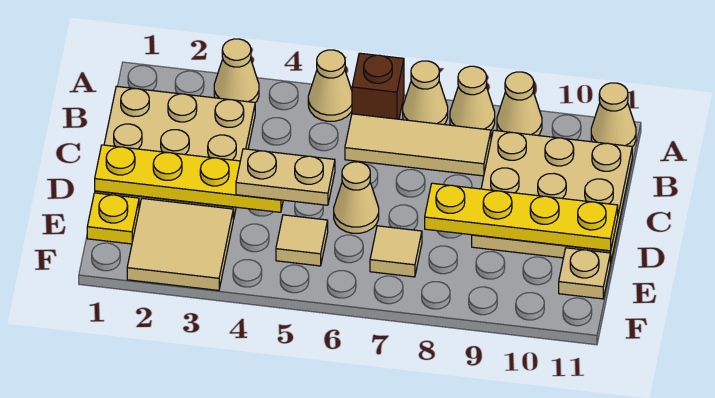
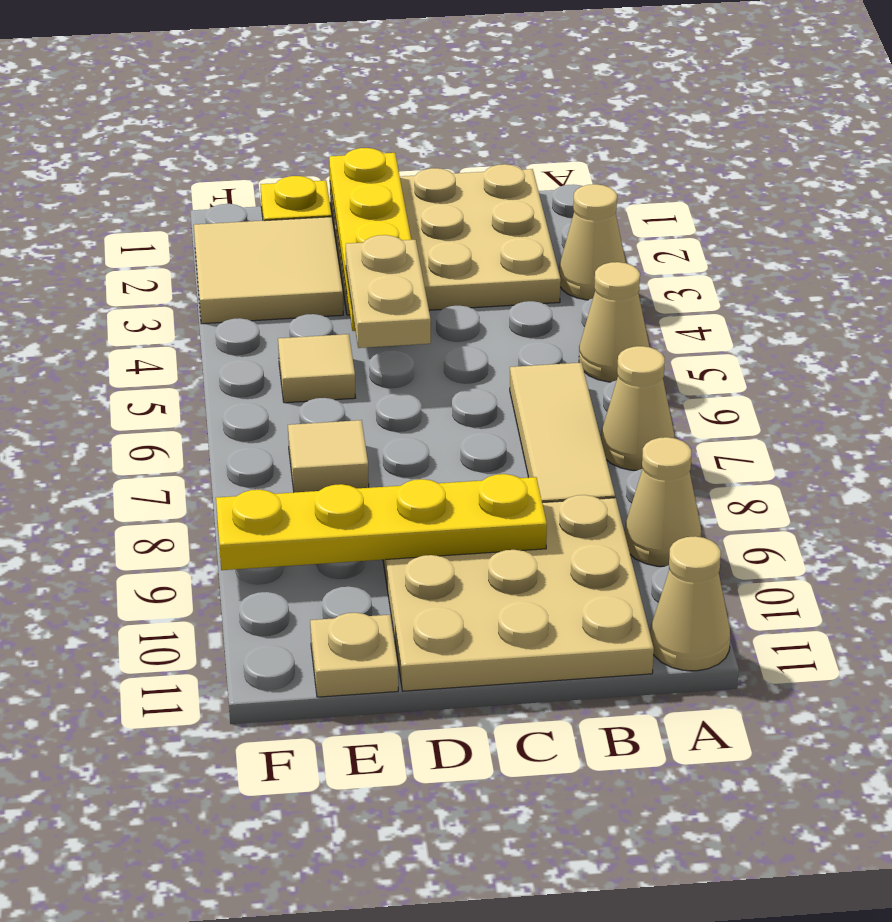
brown brick A6 level 1 -> none
tan cone A8 level 1 -> none
tan cone D6 level 1 -> none
yellow plate D8:D11 level 2 -> yellow plate C9:F9 level 2

